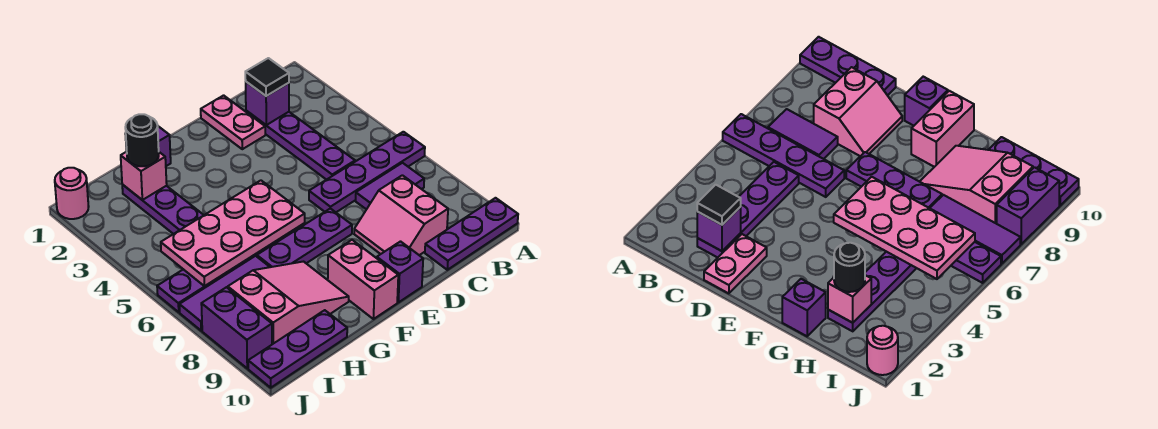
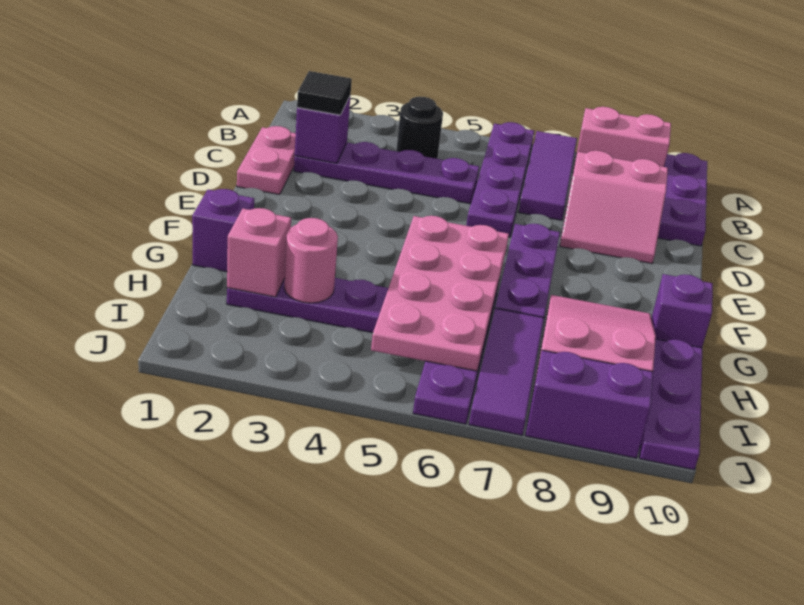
purple tile B7:C7 level 1 -> purple tile A7:C7 level 1
pink plate D1:D2 level 1 -> pink plate C1:D1 level 1
purple brick E10 level 1 -> purple brick G10 level 1
pink brick F9:F10 level 1 -> pink brick A8:A9 level 1
black round brick H2 level 3 -> black round brick B4 level 1
pink round brick J1 level 1 -> pink round brick H3 level 2

